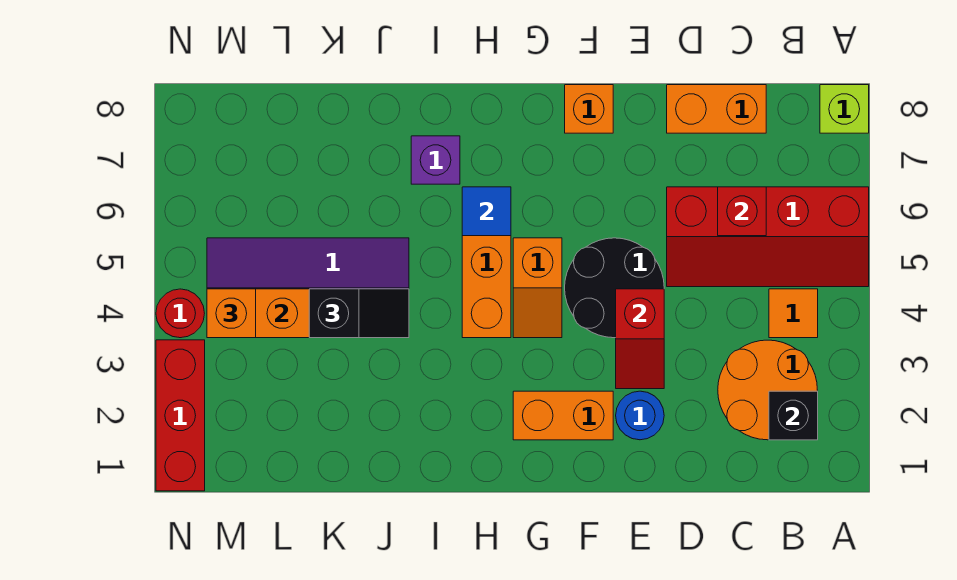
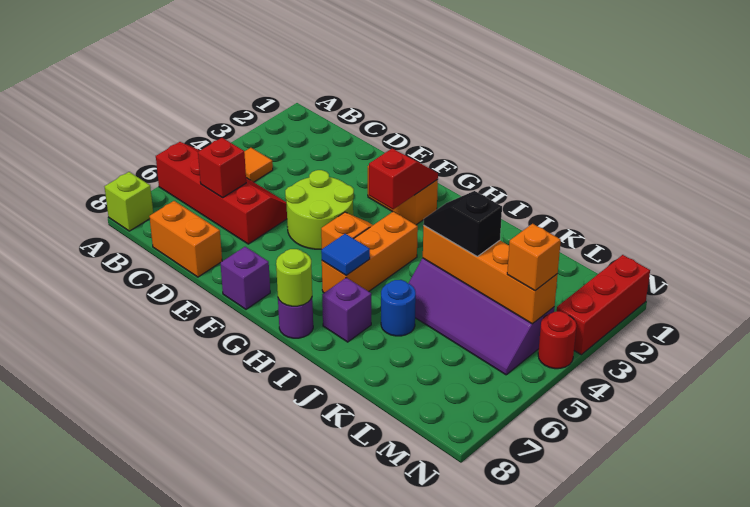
orange round brick B2:C3 level 1 -> none
black brick B2 level 2 -> none
blue round brick E2 level 1 -> blue round brick J6 level 1
red slope E3:E4 level 2 top 4 -> red slope G2:G3 level 2 top 3
black round brick E4:F5 level 1 -> lime round brick E4:F5 level 1
orange brick F8 level 1 -> purple brick F8 level 1
none -> purple round brick H8 level 1
none -> lime round brick H8 level 2

